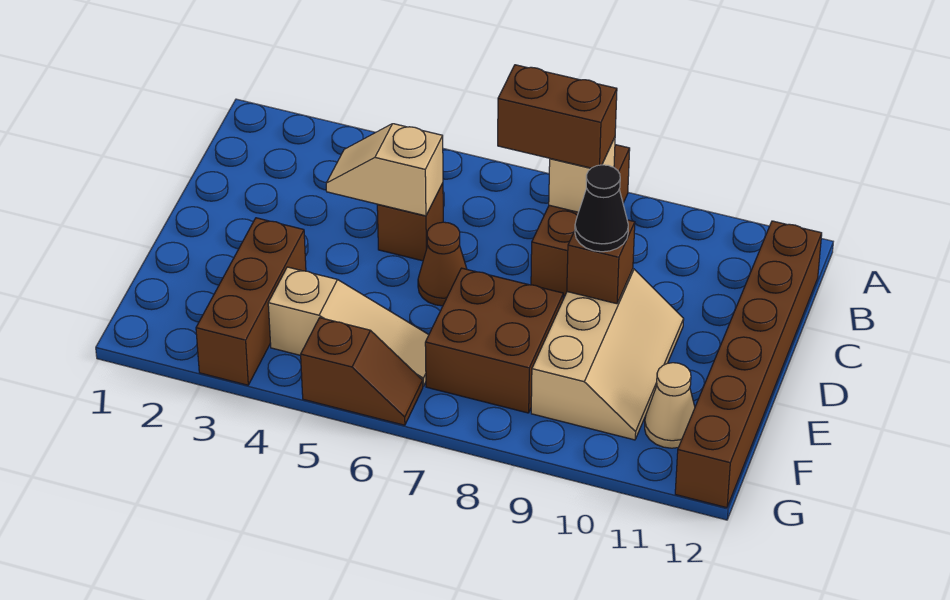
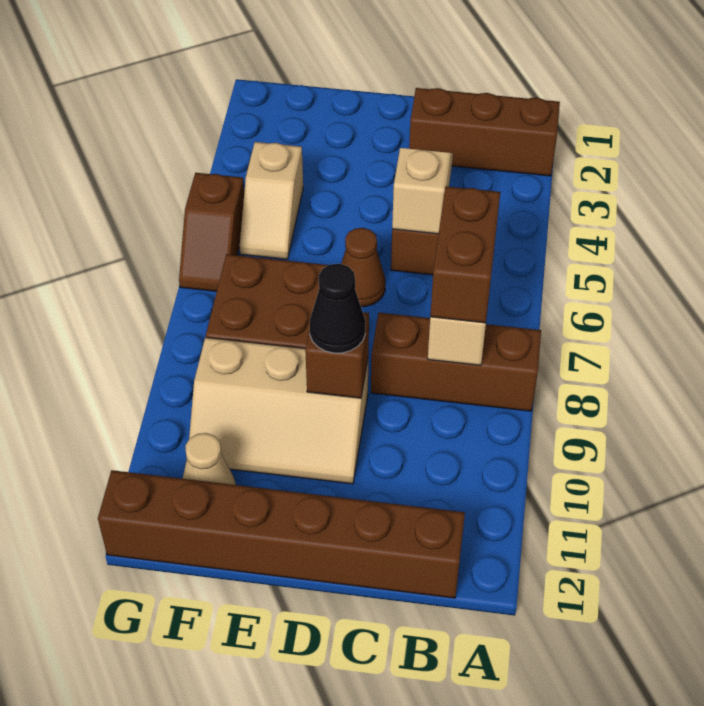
brown brick E3:G3 level 1 -> brown brick A2:C2 level 1
tan slope F4:F6 level 1 top 4 -> tan slope F4:F5 level 1 top 4

